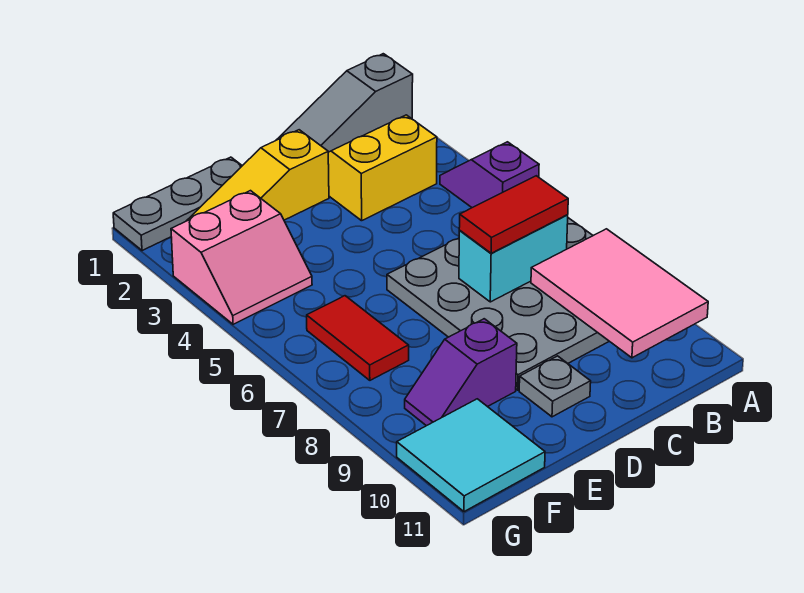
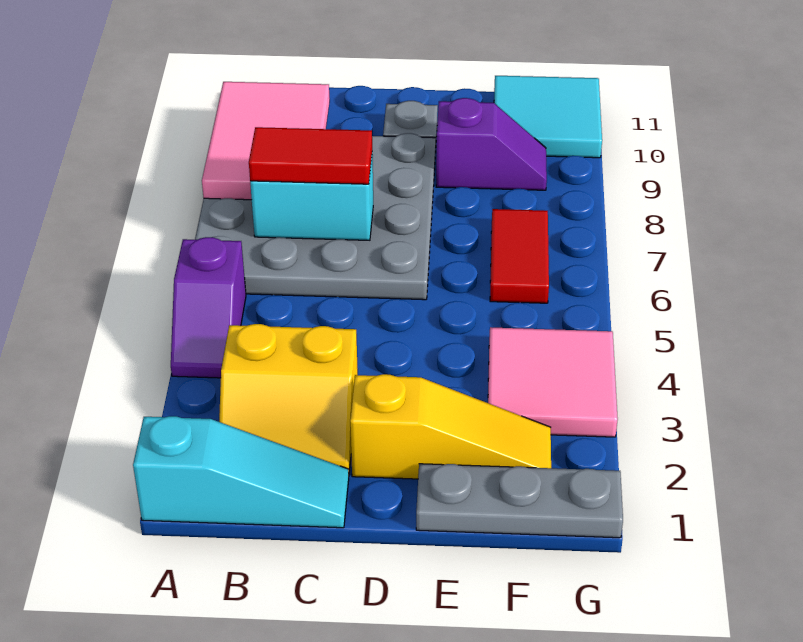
grey slope A1:C1 level 1 top A -> cyan slope A1:C1 level 1 top A
pink slope F3:G4 level 1 top 3 -> pink tile F3:G4 level 1

